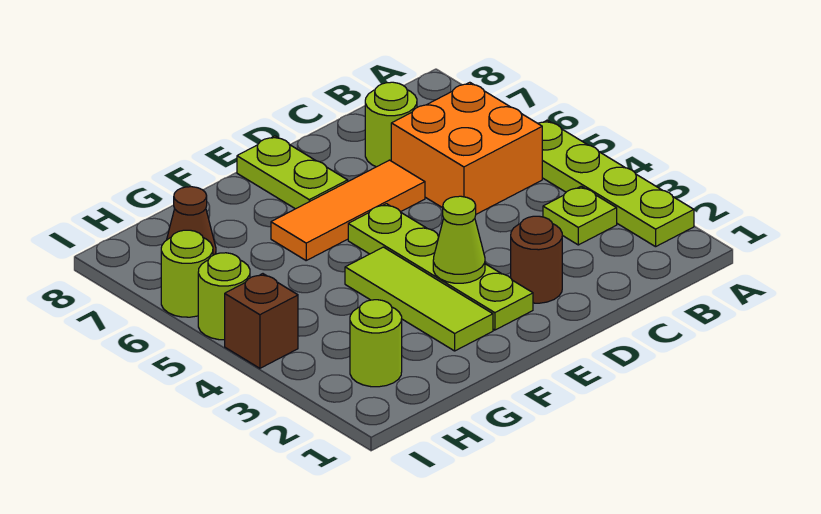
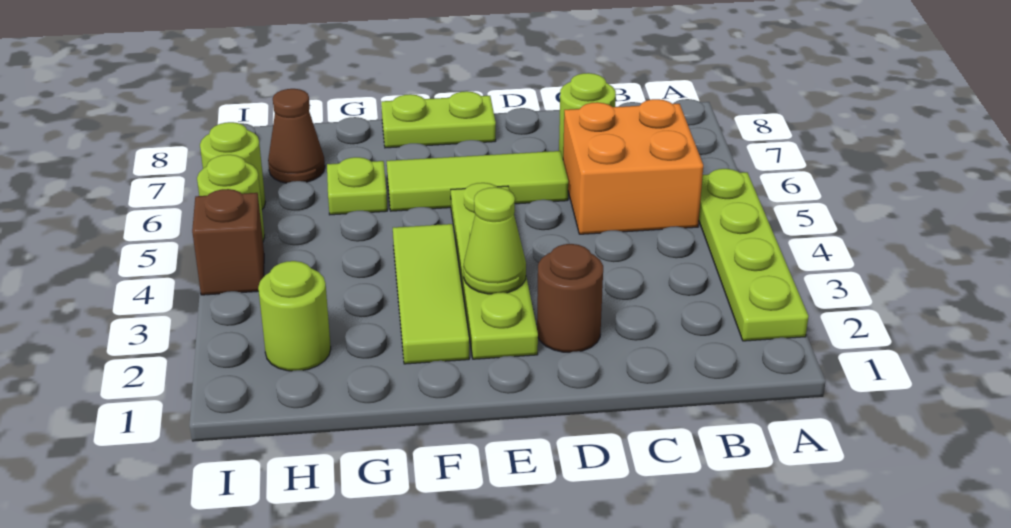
lime plate B3 level 1 -> lime plate G6 level 1
orange tile D6:F6 level 1 -> lime tile D6:F6 level 1
lime plate E7:E8 level 1 -> lime plate E8:F8 level 1

